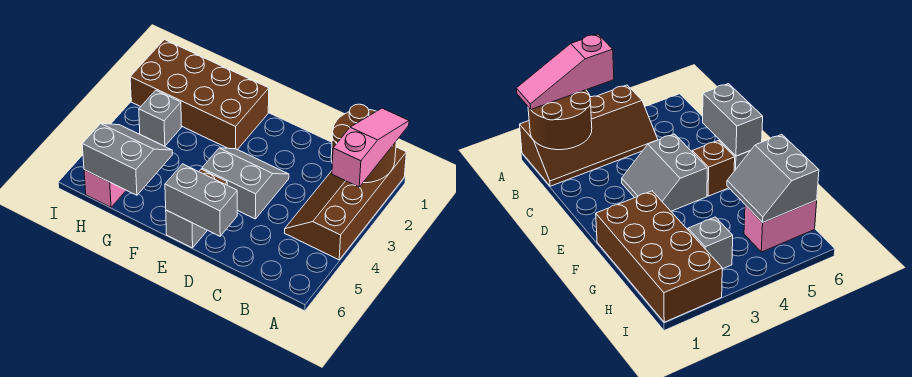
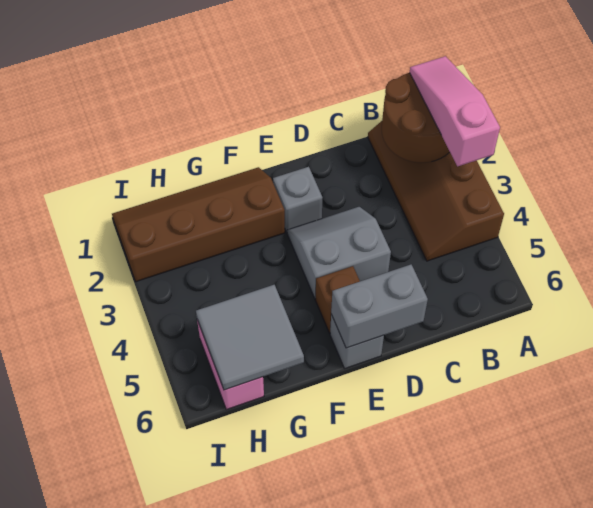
brown brick F1:I2 level 1 -> brown slope F1:I2 level 1 top 2
grey slope G5:H6 level 2 top 6 -> grey tile G5:H6 level 2
grey brick H3 level 1 -> grey brick E2 level 1

